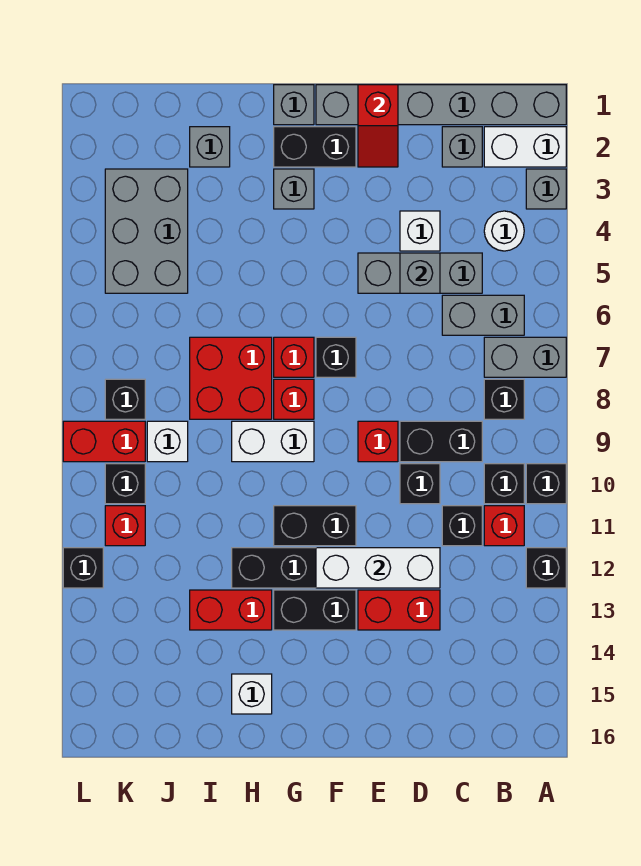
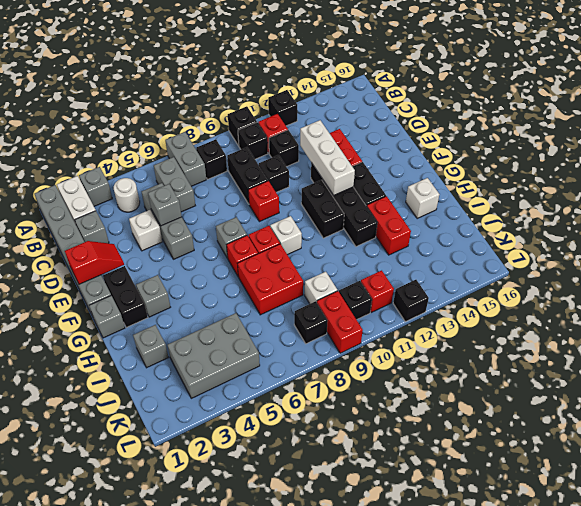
black brick F7 level 1 -> grey brick F7 level 1
white brick G9:H9 level 1 -> white brick G9 level 1

